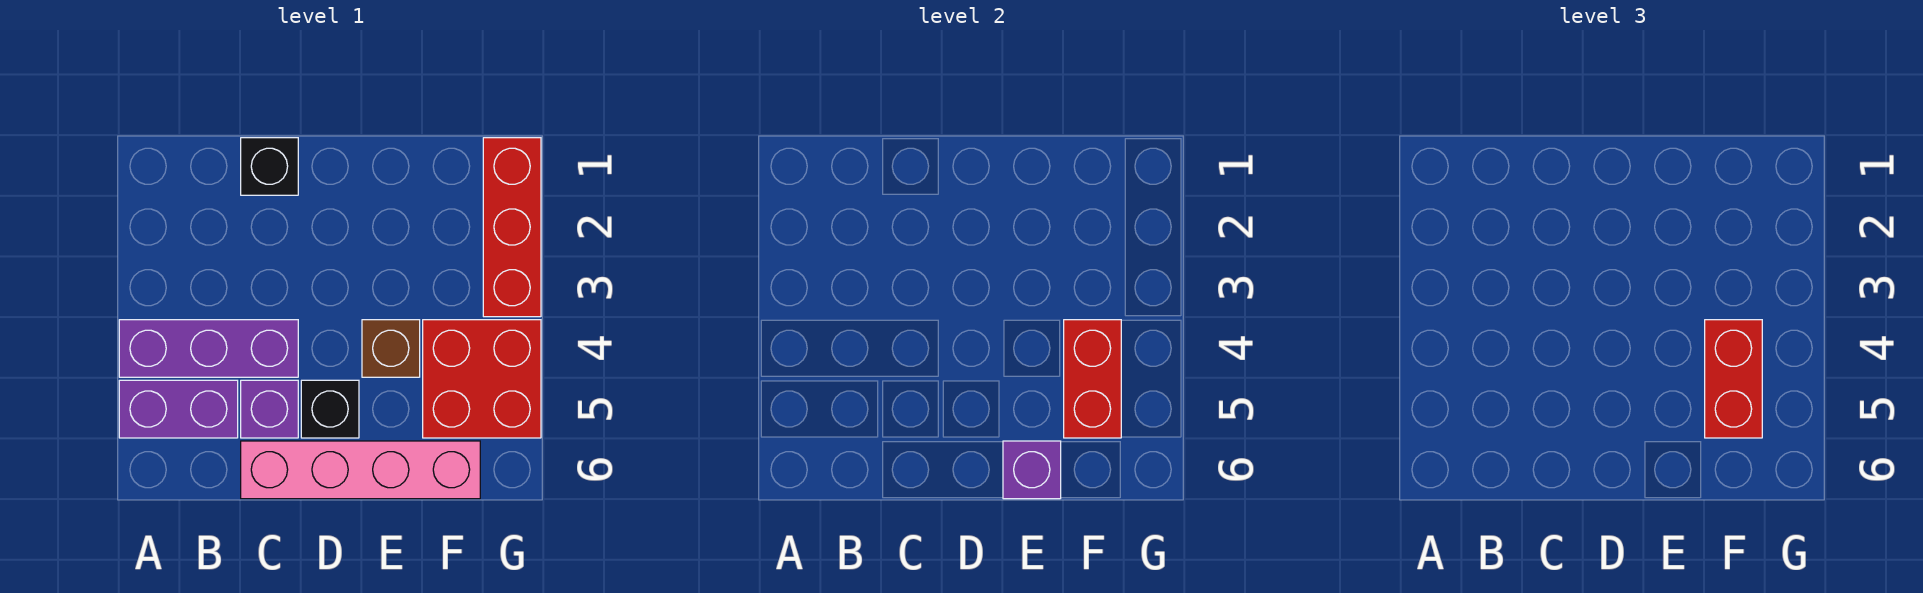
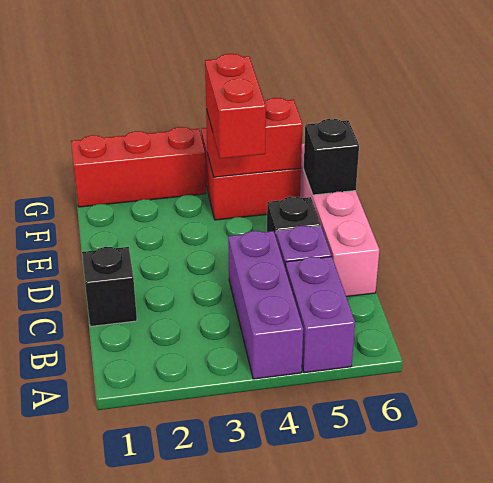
brown brick E4 level 1 -> none
purple brick E6 level 2 -> black brick E6 level 2
red brick F4:F5 level 3 -> red brick E4:F4 level 3

